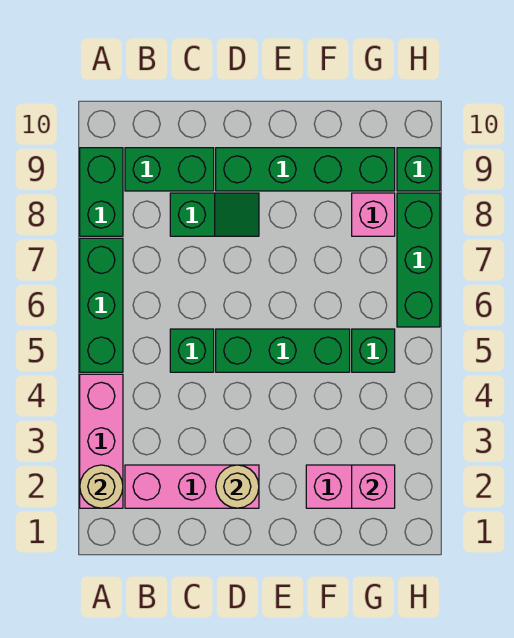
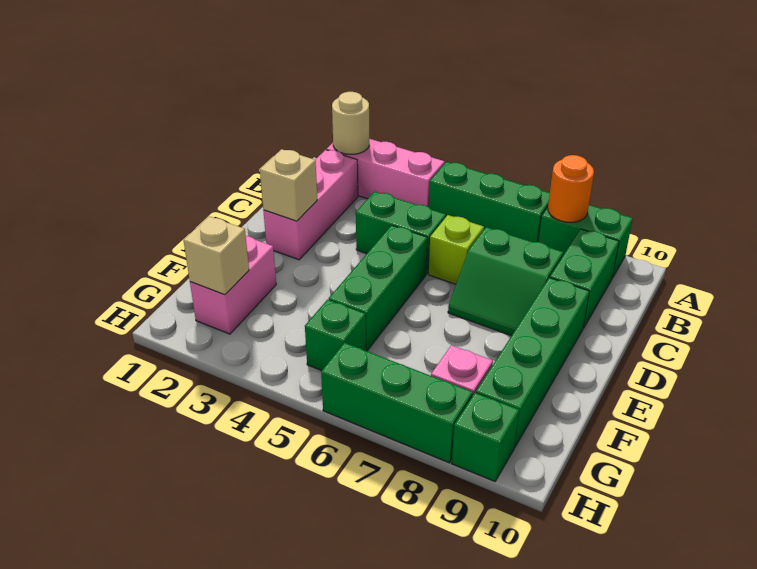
none -> orange round brick A8 level 2
green brick C5 level 1 -> green brick C4:C5 level 1
none -> lime brick C6 level 1
green slope C8:D8 level 1 top C -> green slope C7:D8 level 1 top C
tan round brick D2 level 2 -> tan brick D2 level 2
pink brick G2 level 2 -> tan brick G2 level 2

